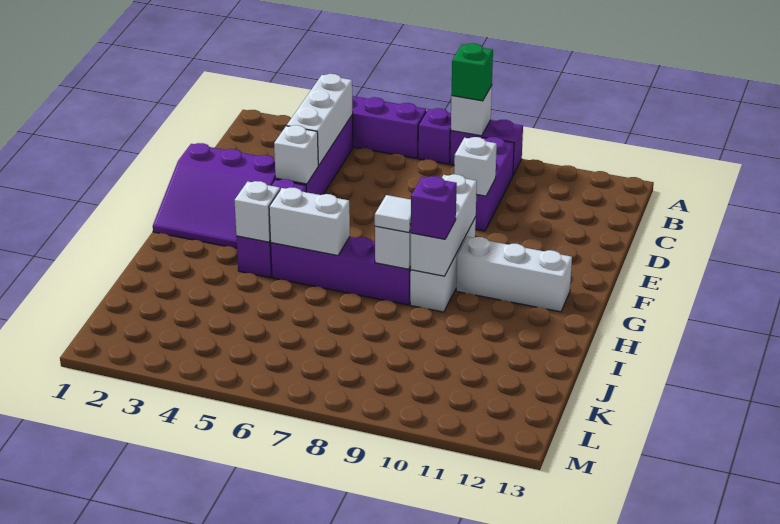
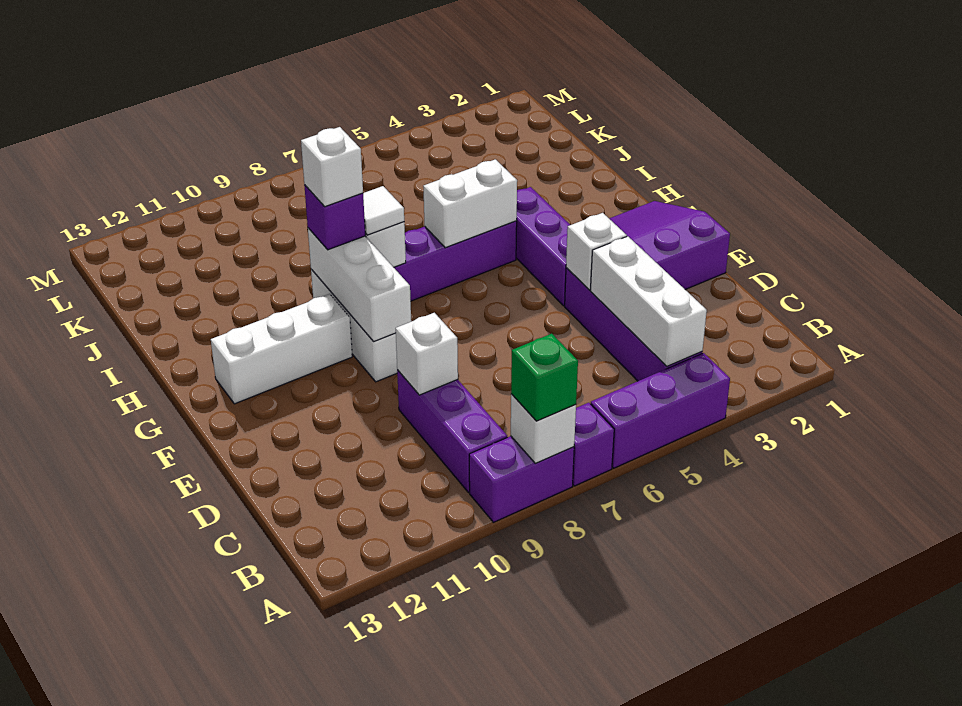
white brick H4 level 2 -> white brick H9 level 4

